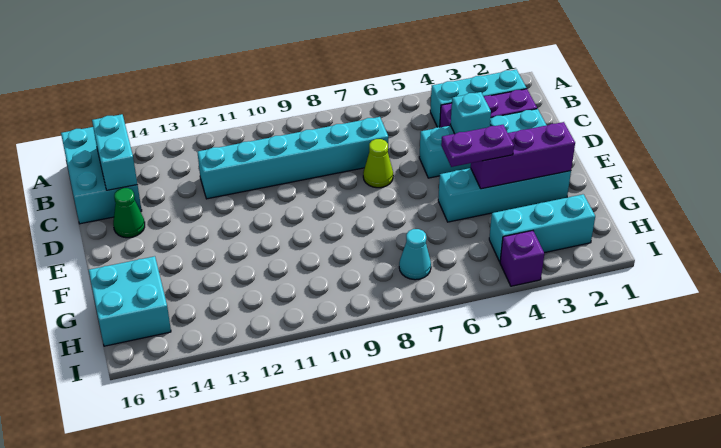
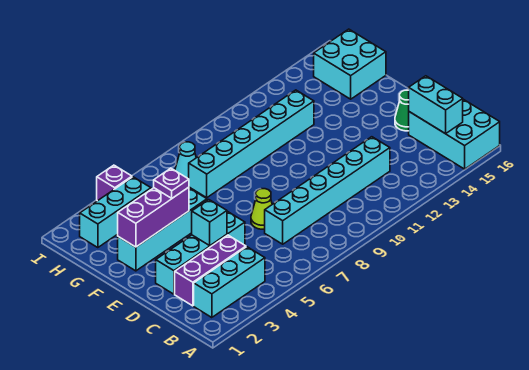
purple plate F4:F5 level 3 -> purple plate F4 level 3
none -> cyan brick G7:G12 level 1

